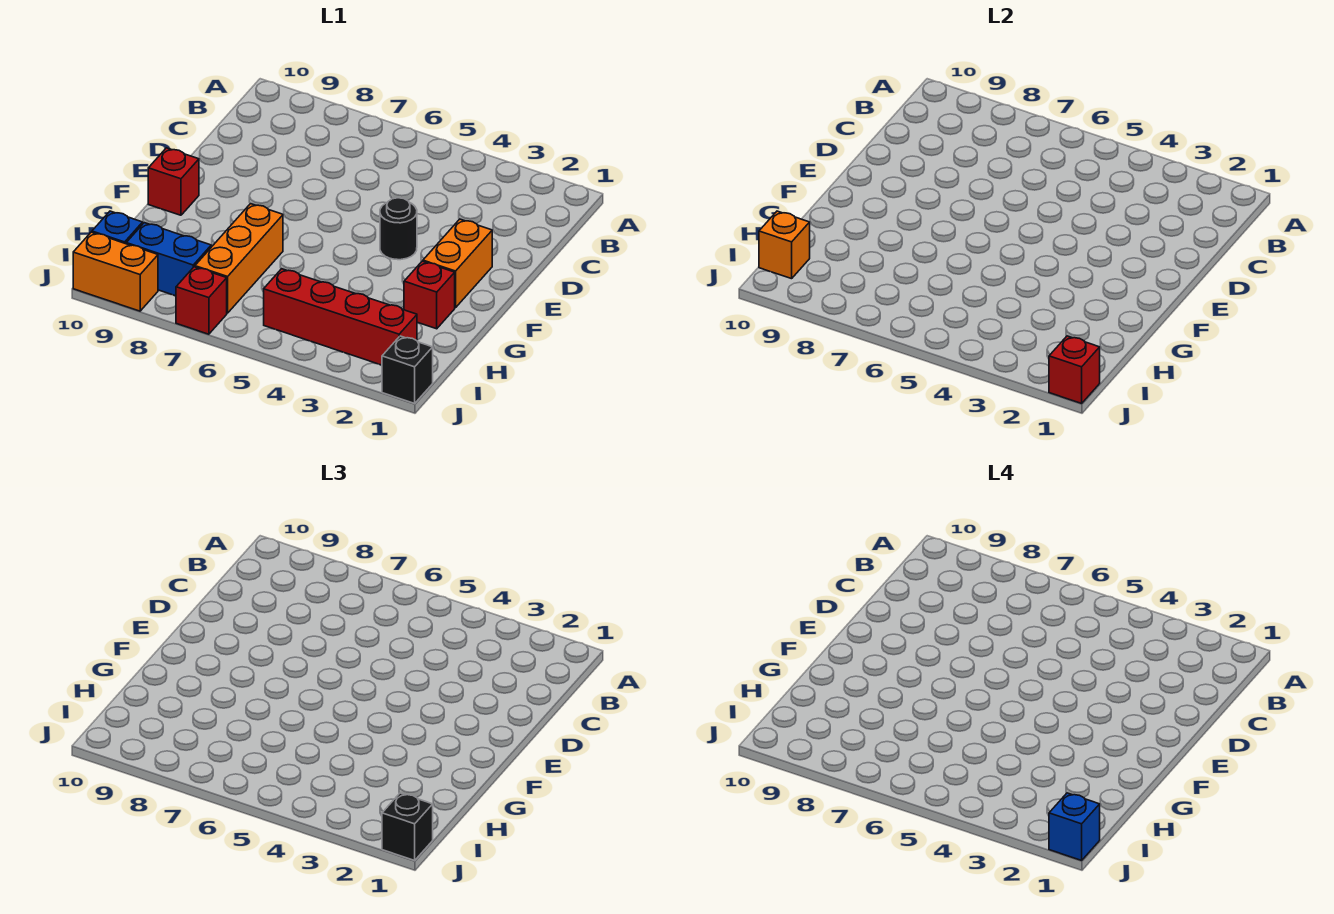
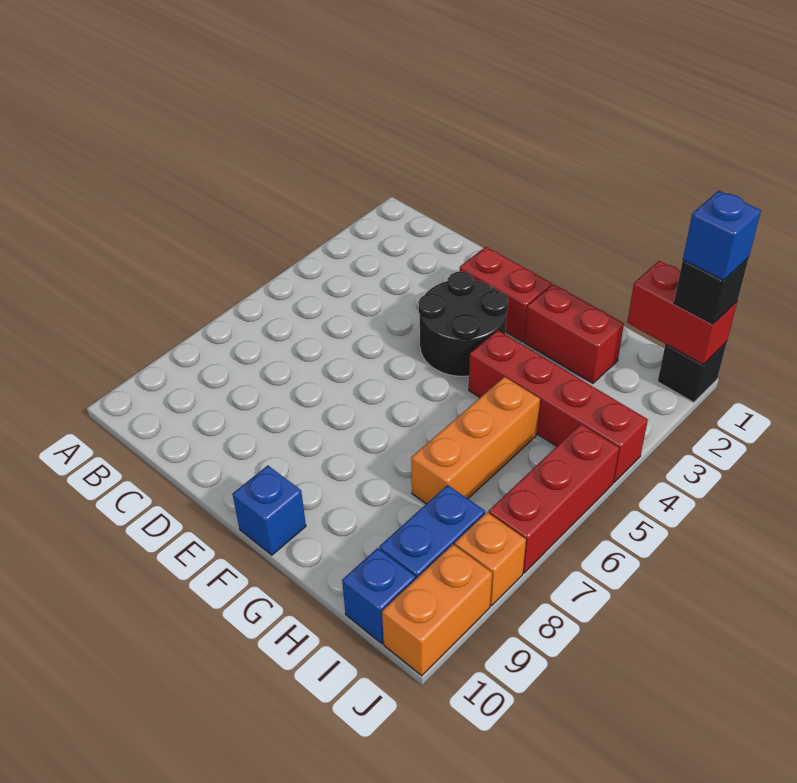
orange brick E2:F2 level 1 -> red brick E2:F2 level 1
black round brick E4 level 1 -> black round brick E3:F4 level 1
red brick F10 level 1 -> blue brick F10 level 1
red brick G2 level 1 -> red brick G2:H2 level 1
orange brick G7:I7 level 1 -> orange brick H5:H7 level 1
red brick I2:I5 level 1 -> red brick G4:J4 level 1
orange brick I10 level 2 -> orange brick J8 level 1
red brick J1 level 2 -> red brick I1:J1 level 2
red brick J7 level 1 -> red brick J5:J7 level 1

